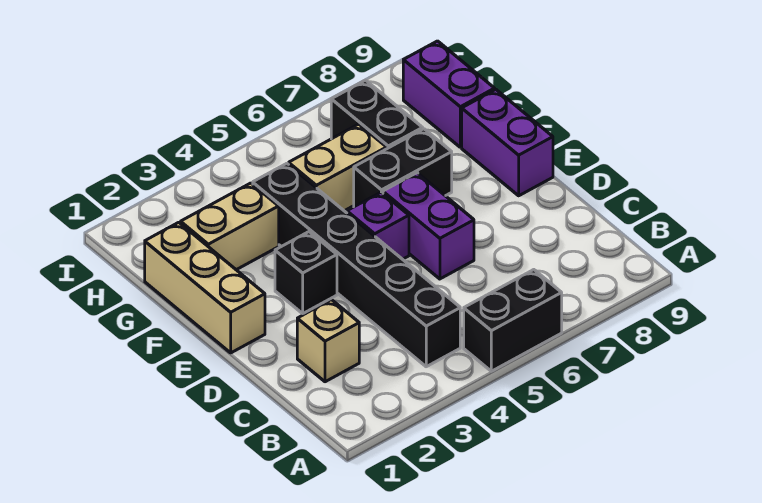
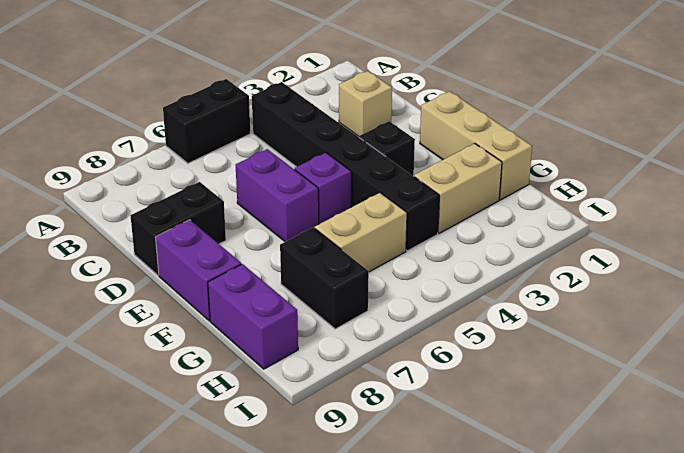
black brick F6:F7 level 1 -> black brick D8:D9 level 1

